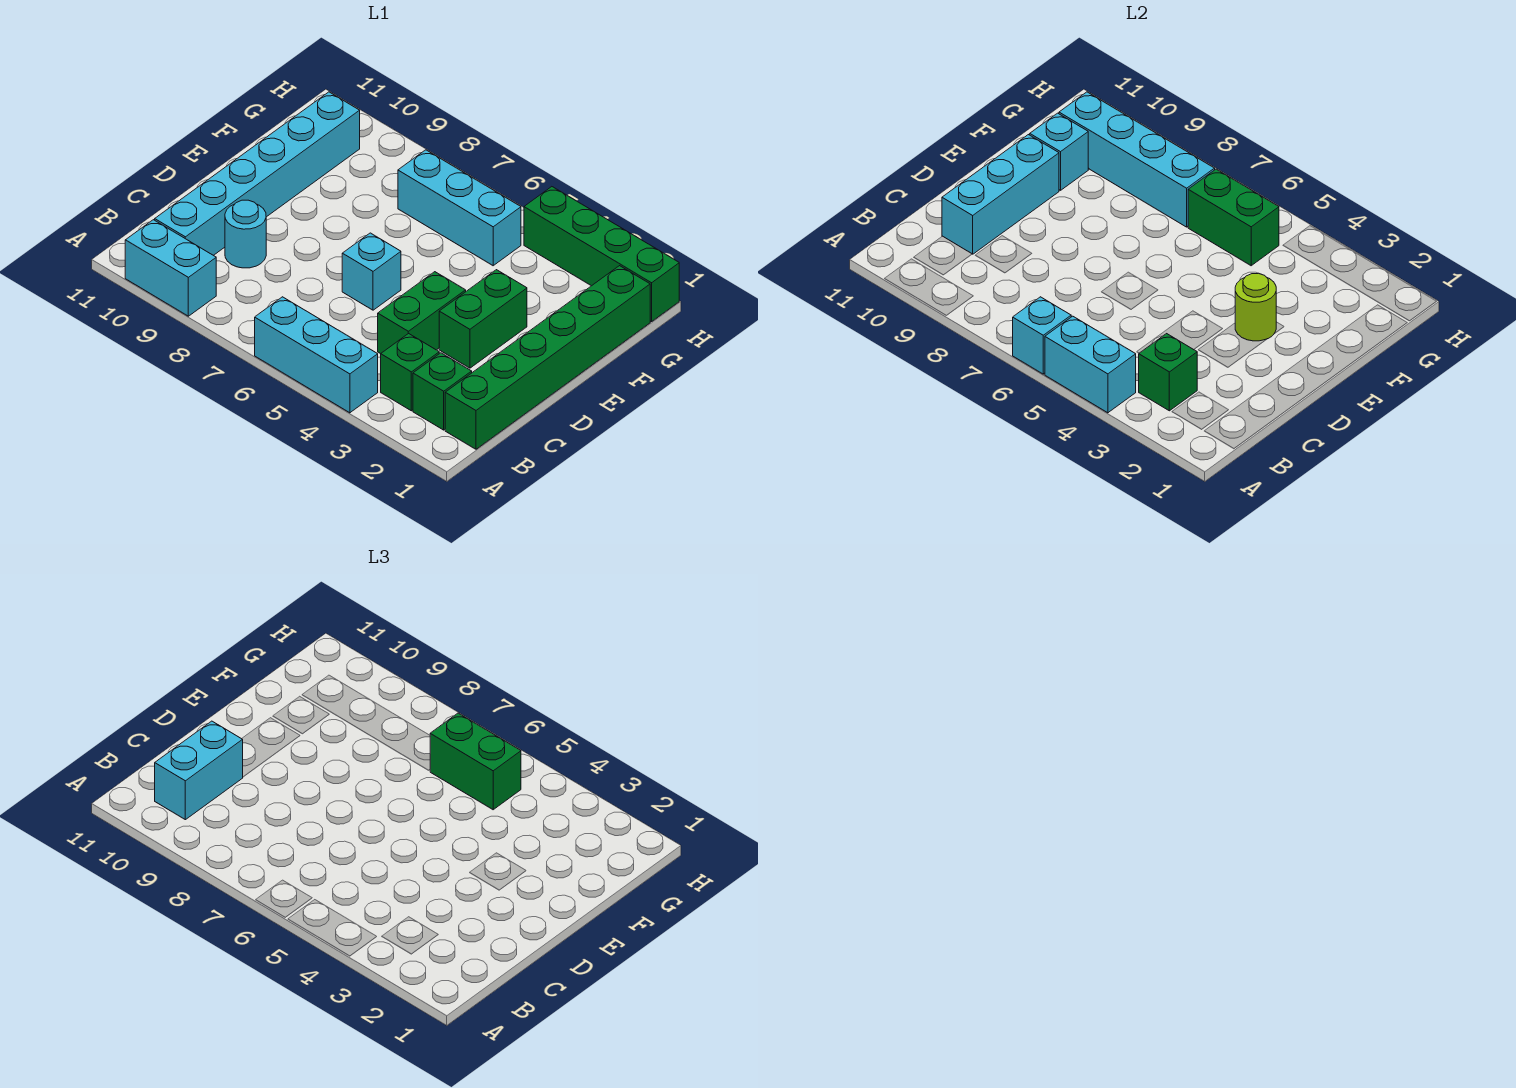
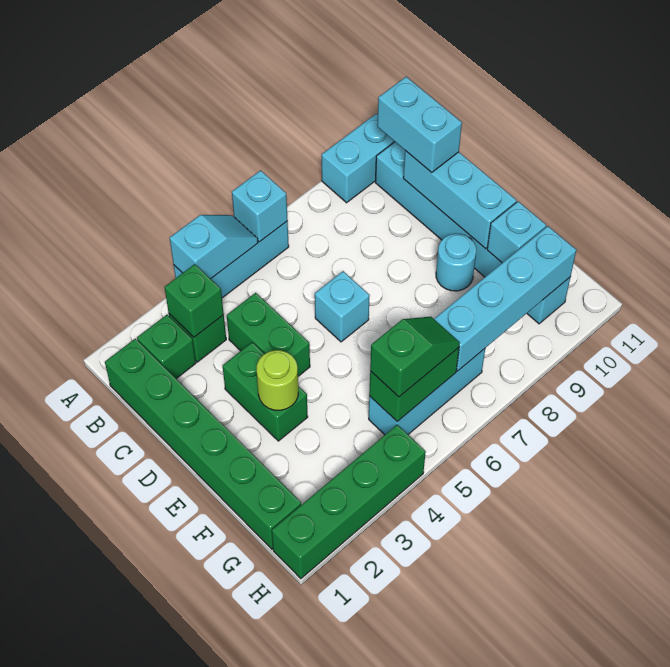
cyan brick A4:A5 level 2 -> cyan slope A4:A5 level 2 top 4
cyan round brick C9 level 1 -> cyan round brick E9 level 1
green brick G5:G6 level 3 -> green slope G5:G6 level 3 top 5

